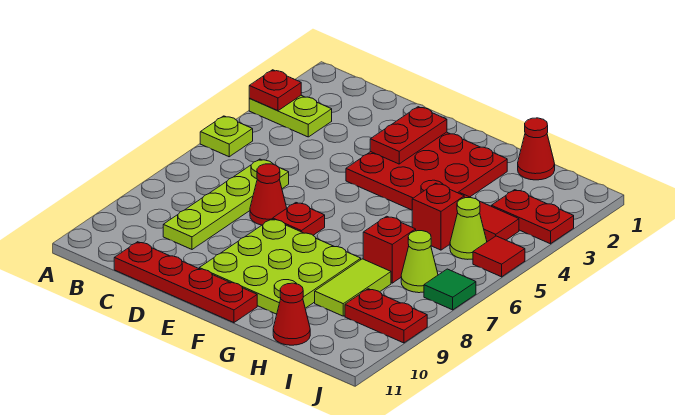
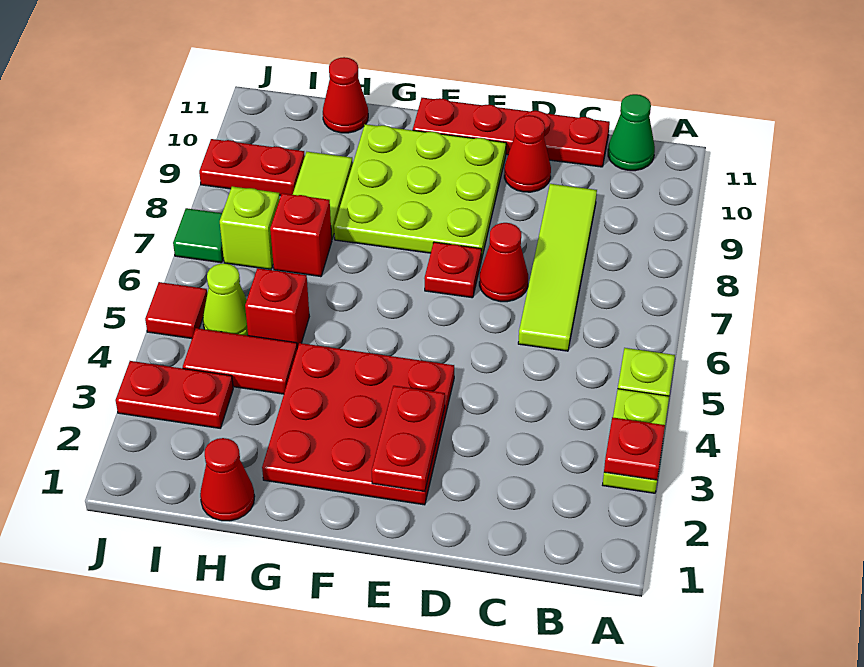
lime plate A3:B3 level 1 -> lime plate A3:A4 level 1
none -> green cone B11 level 1
lime plate C6:C9 level 1 -> lime tile C6:C9 level 1
none -> red cone D10 level 1
lime cone I7 level 1 -> lime brick I7 level 1

